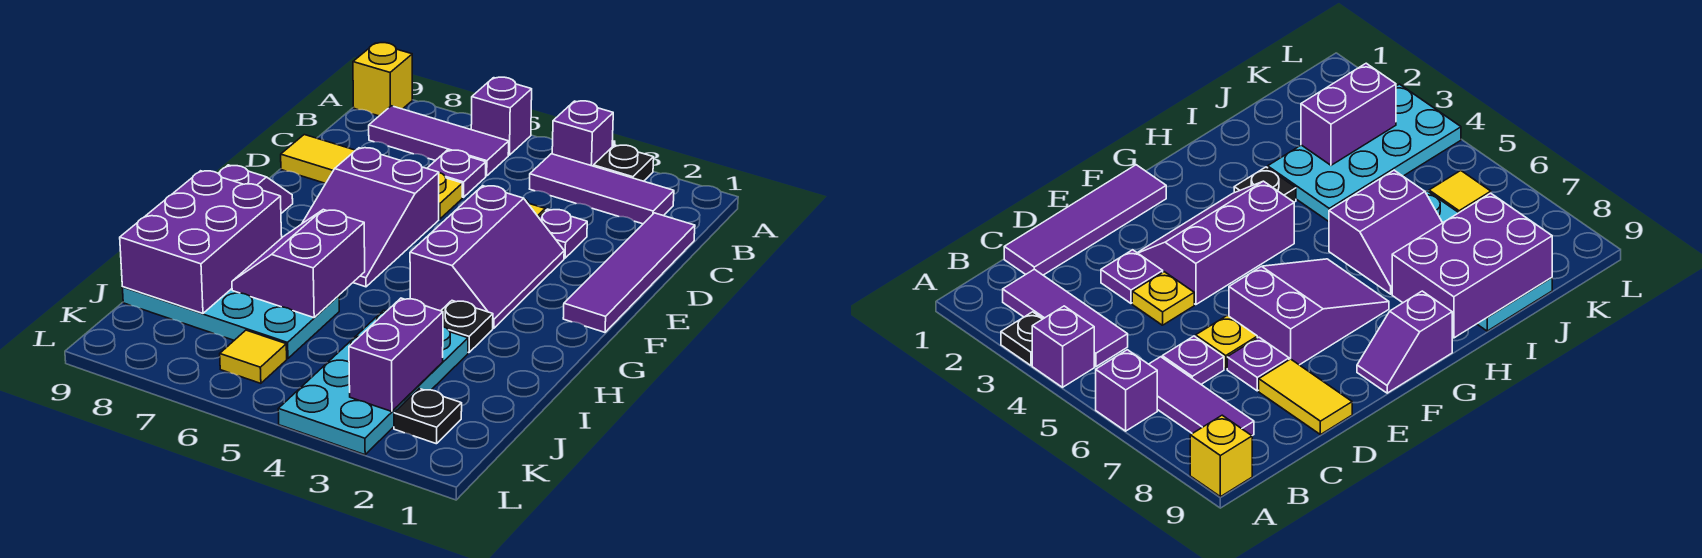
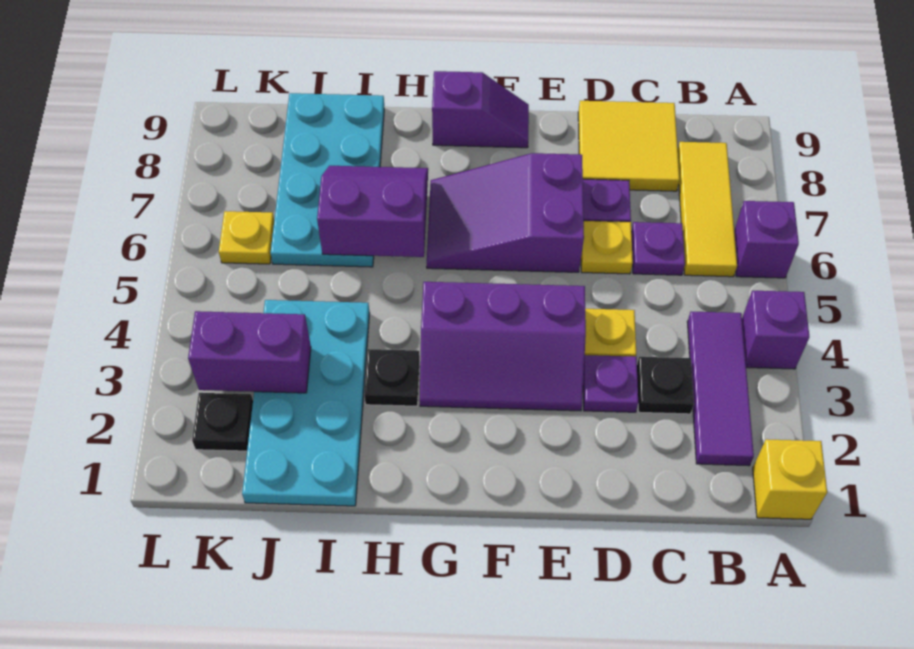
black plate A3 level 1 -> black plate C3 level 1
yellow brick A9 level 1 -> yellow brick A1 level 1
purple tile B6:B8 level 1 -> yellow tile B6:B8 level 1
purple tile C1:F1 level 1 -> none
yellow tile D8:D9 level 1 -> yellow tile C8:D9 level 1
purple brick H8:J9 level 2 -> none
cyan plate I3:L4 level 1 -> cyan plate I1:J4 level 1
yellow tile K6 level 1 -> yellow plate K6 level 1

